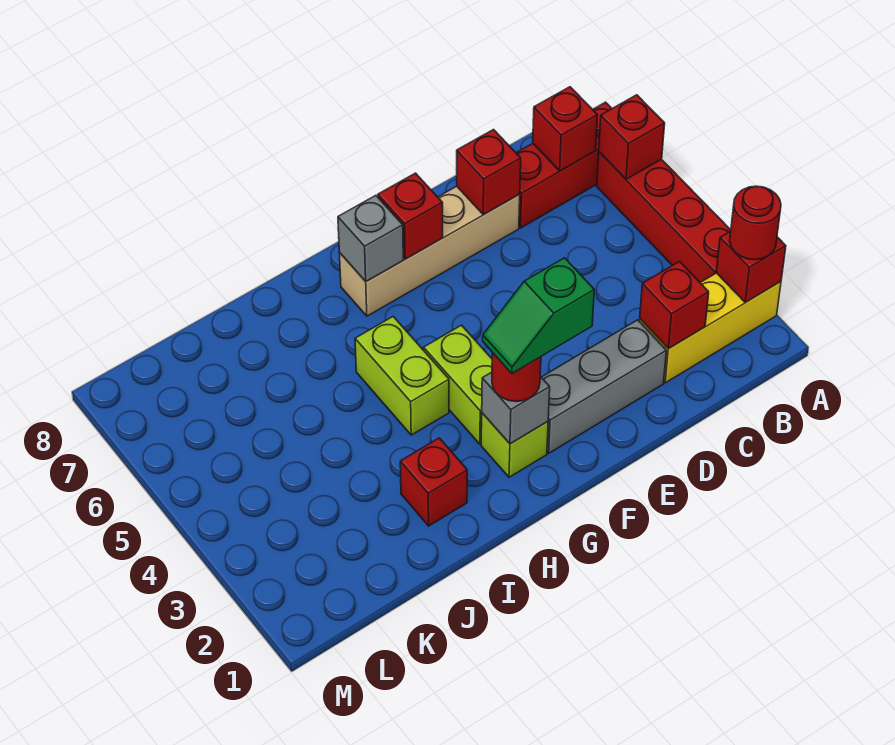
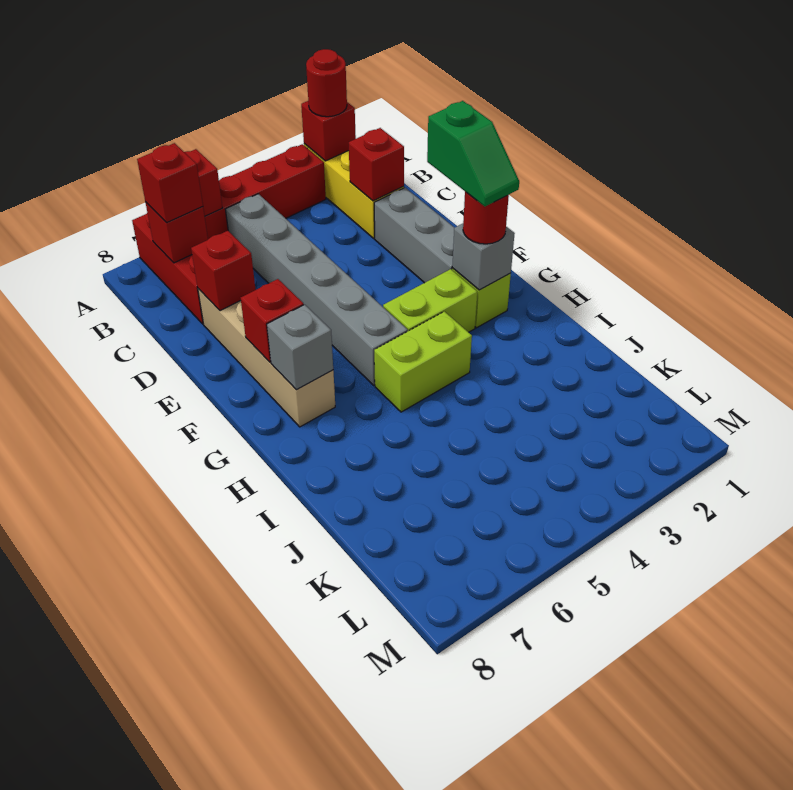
none -> grey brick B5:G5 level 1
red brick I2 level 1 -> red brick B7 level 3

